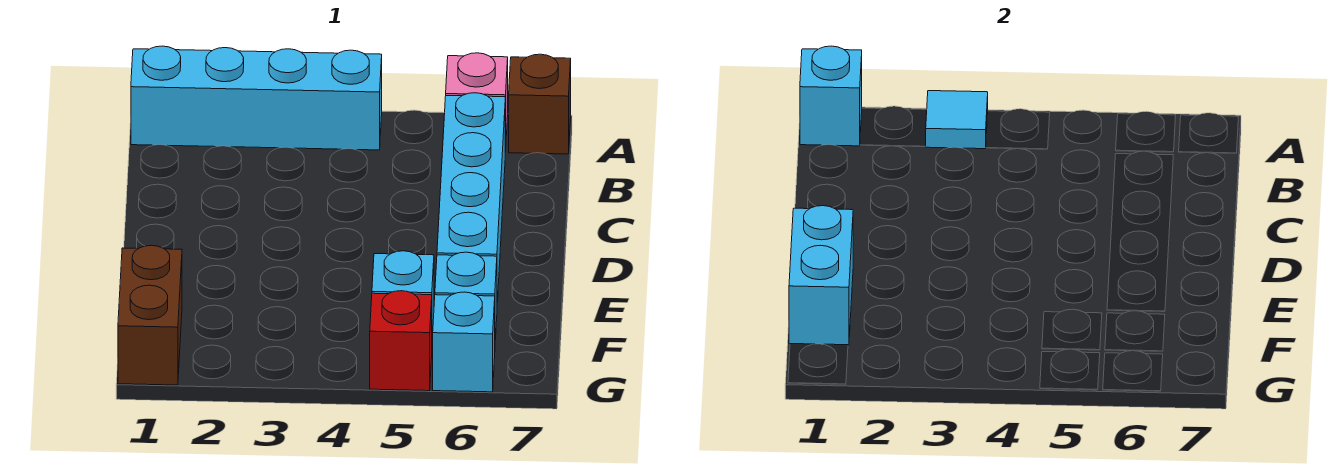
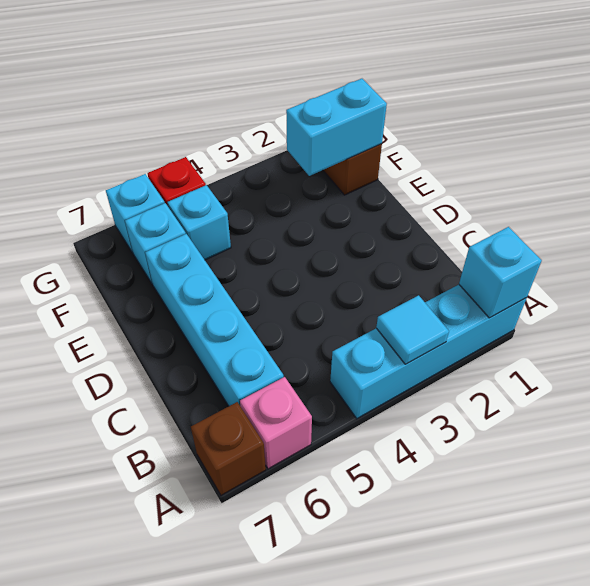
cyan brick E1:F1 level 2 -> cyan brick F1:F2 level 2

